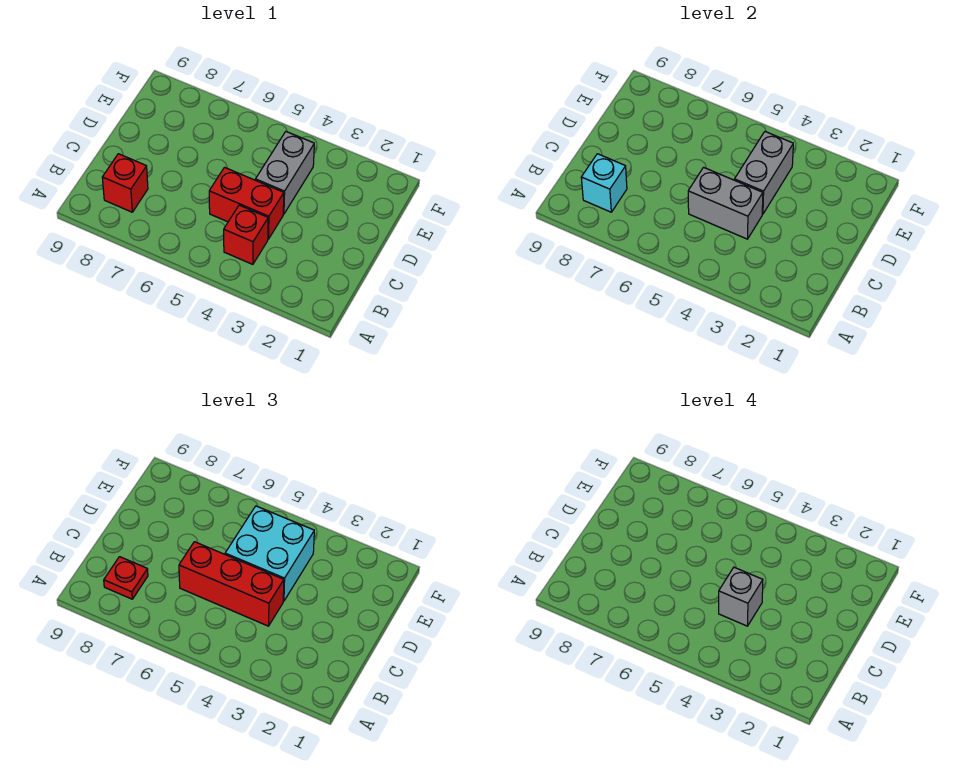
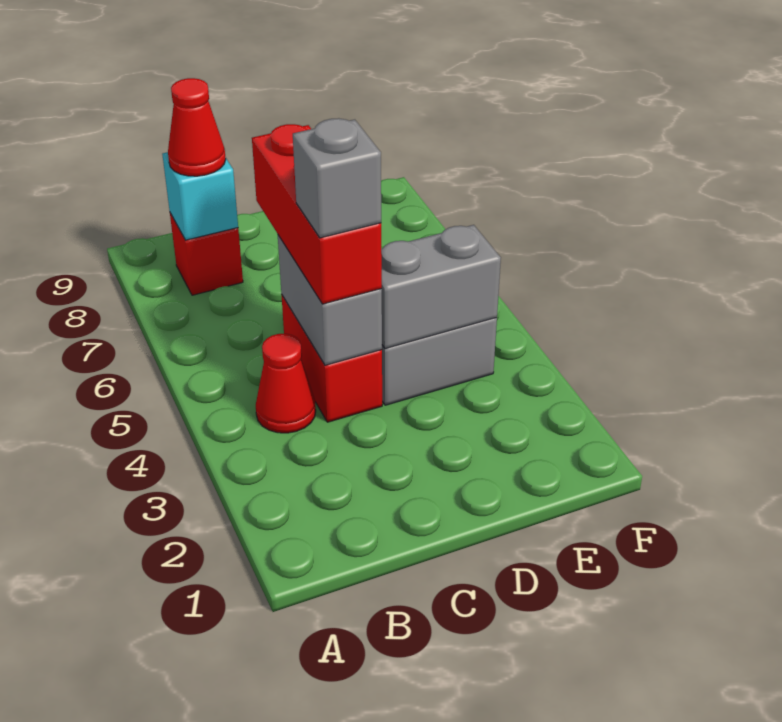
red brick B4 level 1 -> red cone B4 level 1
red plate B8 level 3 -> red cone B8 level 3
cyan brick D4:E5 level 3 -> none

